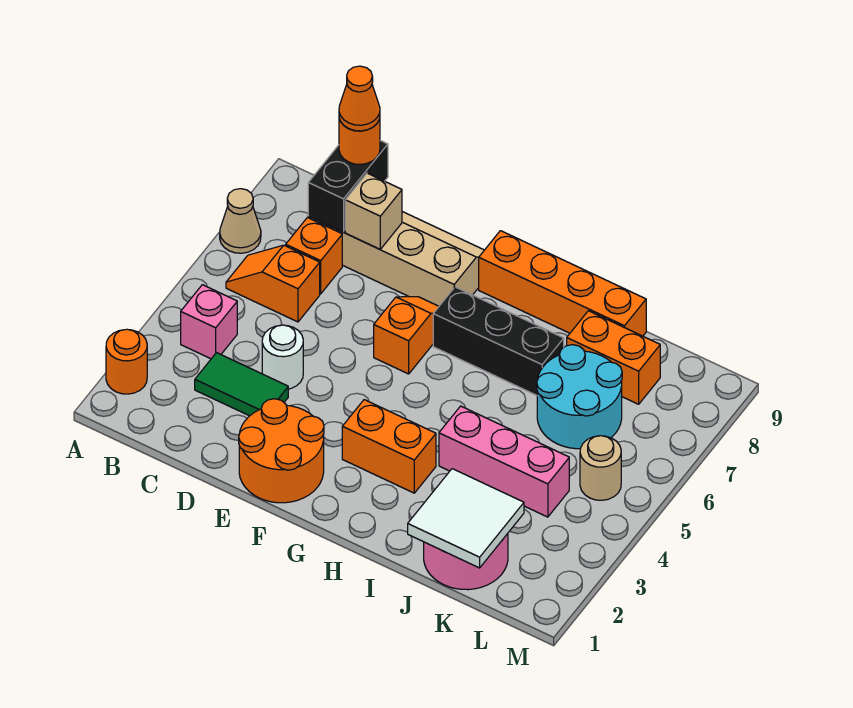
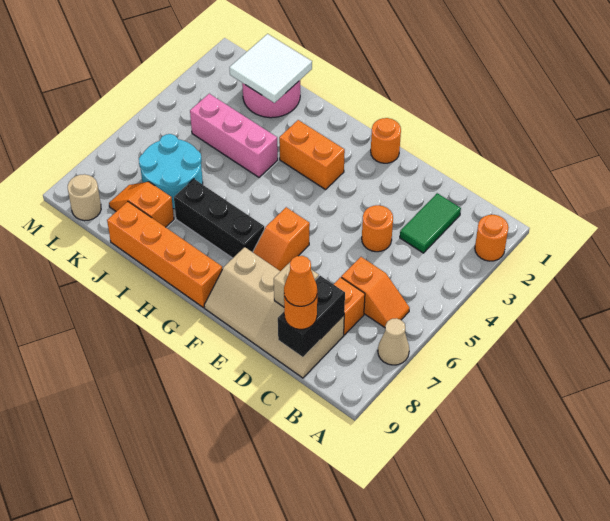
pink brick B4 level 1 -> none
green tile C3:D3 level 1 -> green tile C2:C3 level 1
white round brick D4 level 1 -> orange round brick D4 level 1
orange round brick E1:F2 level 1 -> orange round brick F1 level 1
orange brick J8:K8 level 1 -> orange slope J8:K8 level 1 top J
tan round brick L5 level 1 -> tan round brick L9 level 1

